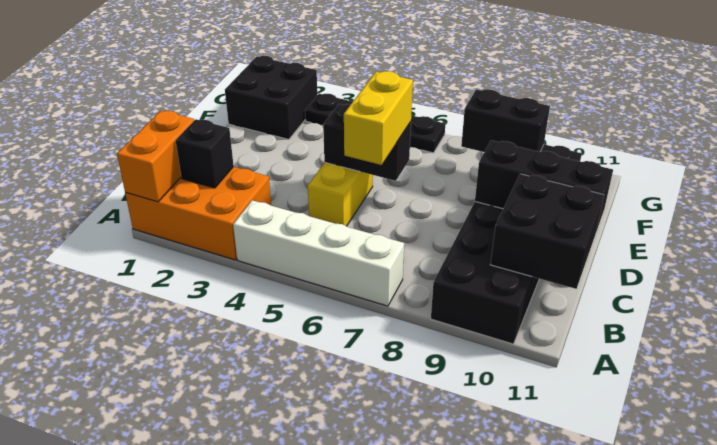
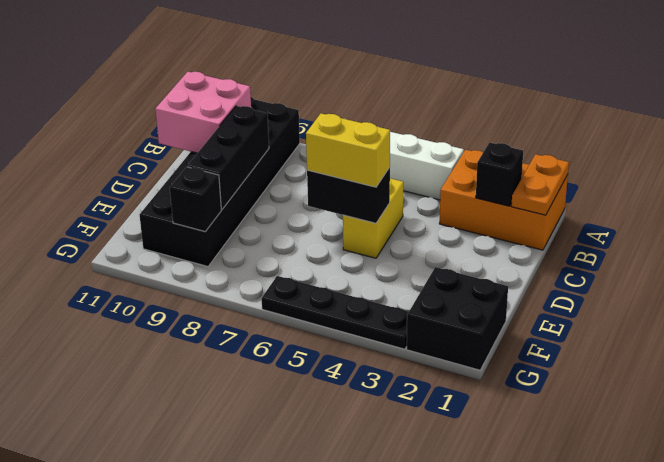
orange brick A1:B1 level 2 -> orange plate A1:B1 level 2
black brick B10:C11 level 2 -> pink brick B10:C11 level 2
yellow brick C6:D6 level 3 -> yellow brick D5:D6 level 3
black brick D9:D11 level 2 -> black brick C9:E9 level 2
black brick F8:F9 level 2 -> black brick F9 level 2

